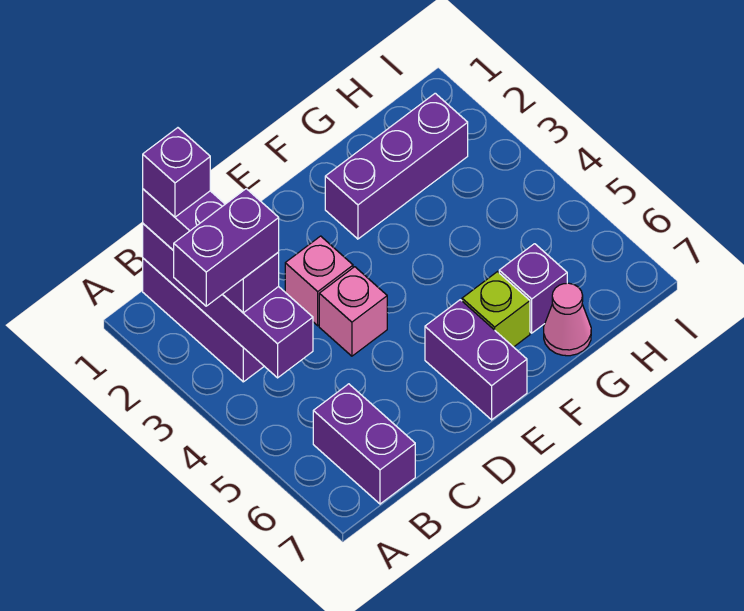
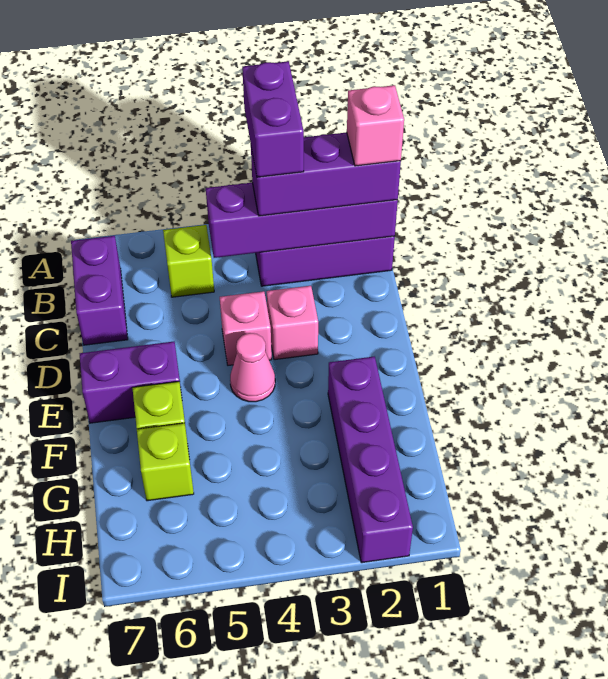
purple brick B1 level 4 -> pink brick B1 level 4
none -> lime brick B5 level 1
purple brick B6:B7 level 1 -> purple brick B7:C7 level 1
purple brick F2:H2 level 1 -> purple brick F2:I2 level 1
purple brick G6 level 1 -> lime brick G6 level 1
pink cone G7 level 1 -> pink cone E4 level 1

